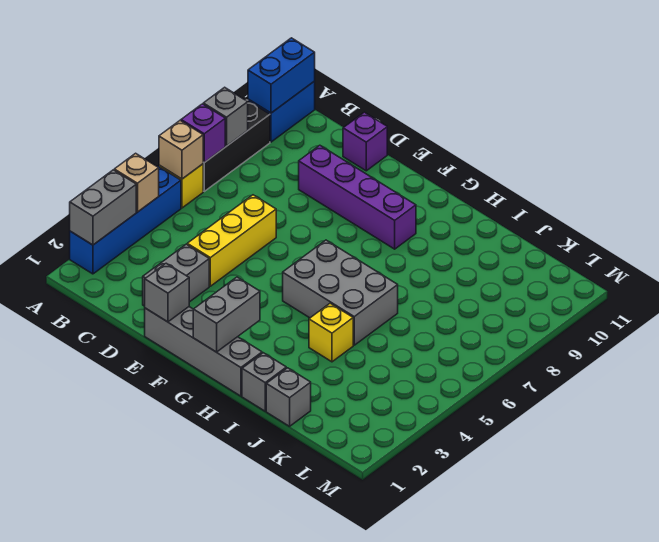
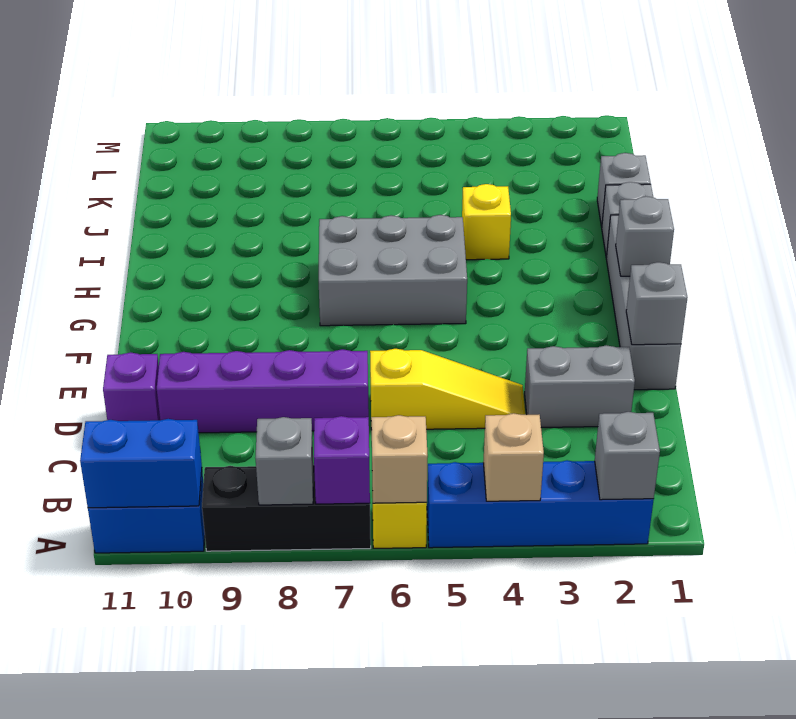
grey brick A2:A3 level 2 -> grey brick A2 level 2
yellow brick D4:D6 level 1 -> yellow slope D4:D6 level 1 top 6
purple brick D9:G9 level 1 -> purple brick D7:D10 level 1
grey brick G1:G2 level 2 -> grey brick G1 level 2
grey brick G5:I6 level 1 -> grey brick G5:H7 level 1

